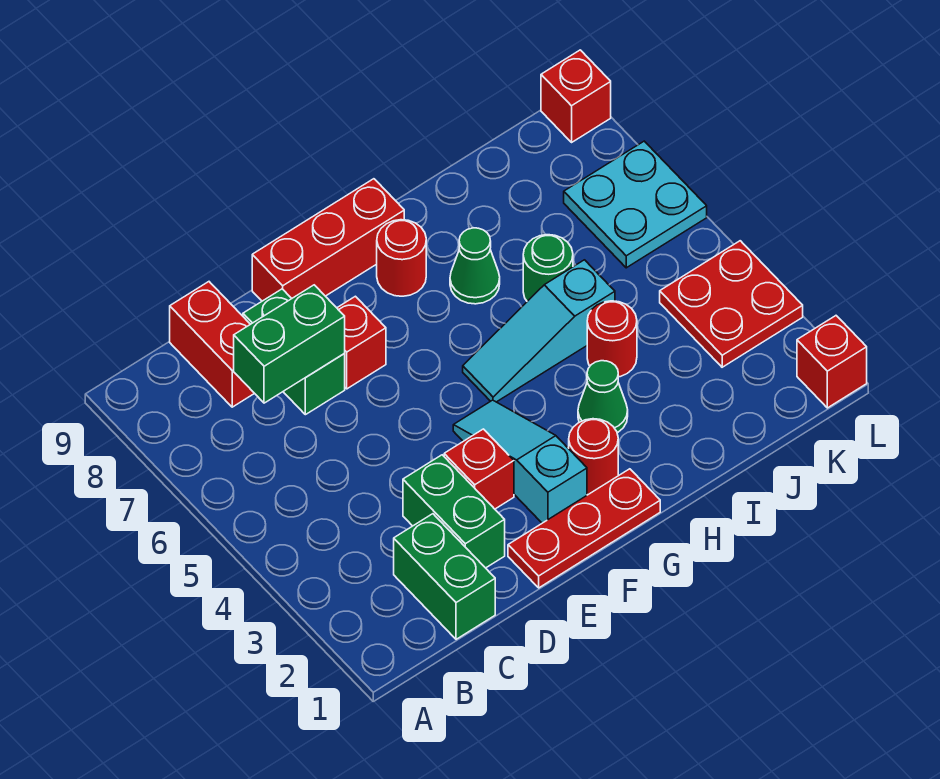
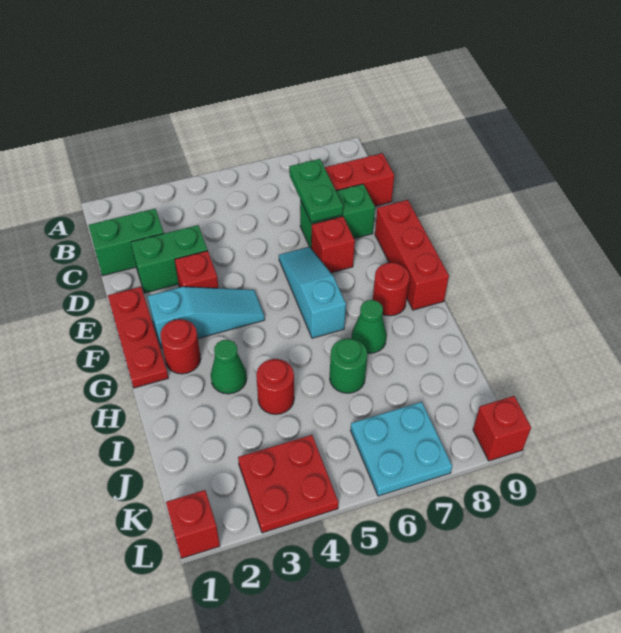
green brick C7:D7 level 2 -> green plate C7:D7 level 2
cyan slope G5:I5 level 1 top I -> cyan slope E6:G6 level 1 top G

